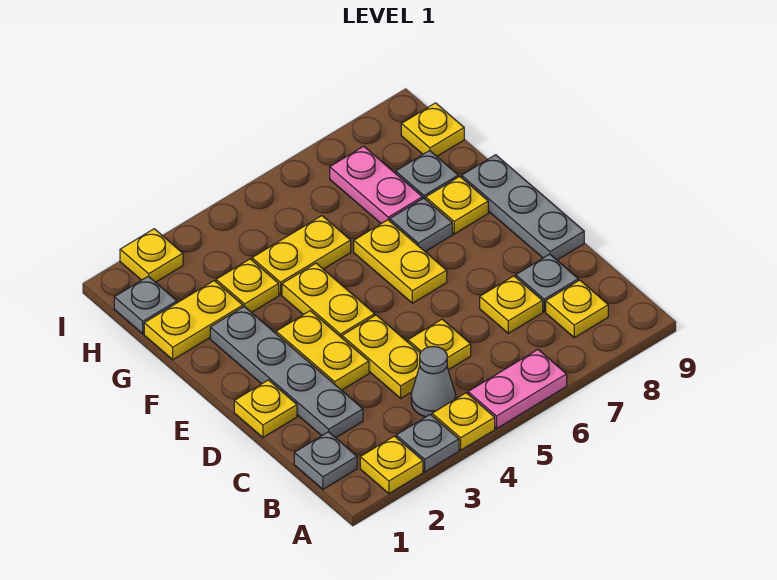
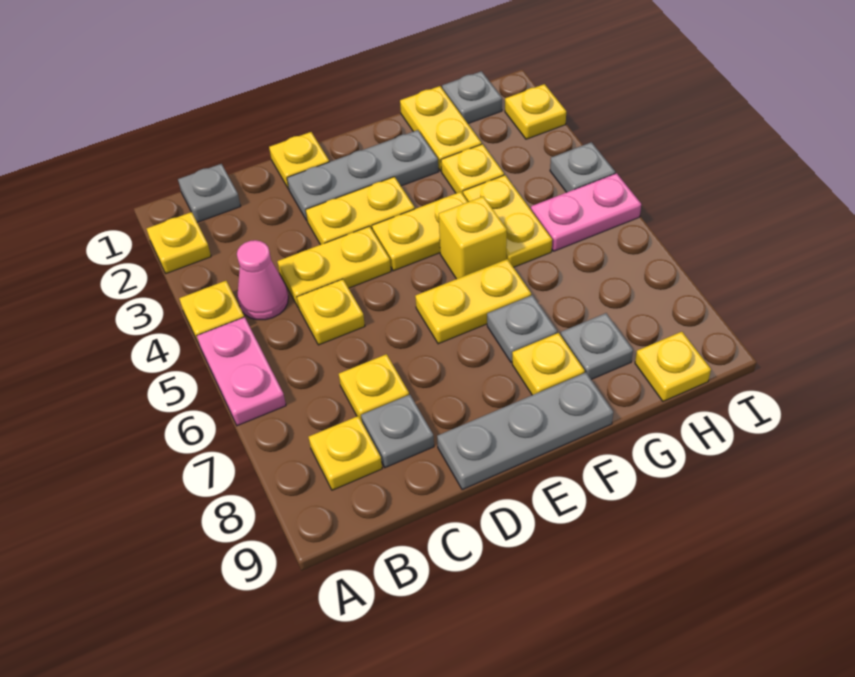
grey plate A3 level 1 -> grey plate I4 level 1
grey cone B4 level 1 -> pink cone B4 level 1
grey plate C2:F2 level 1 -> grey plate D2:F2 level 1
none -> yellow brick F5 level 1
pink plate G7:H7 level 1 -> pink plate H5:I5 level 1

